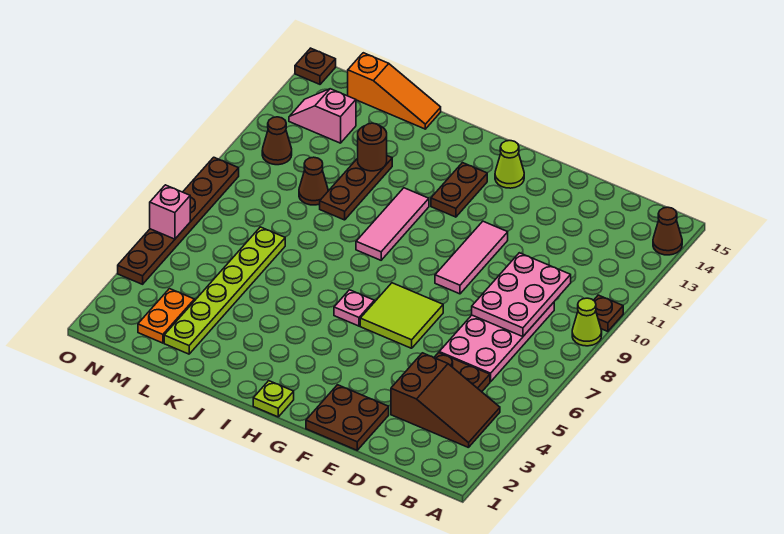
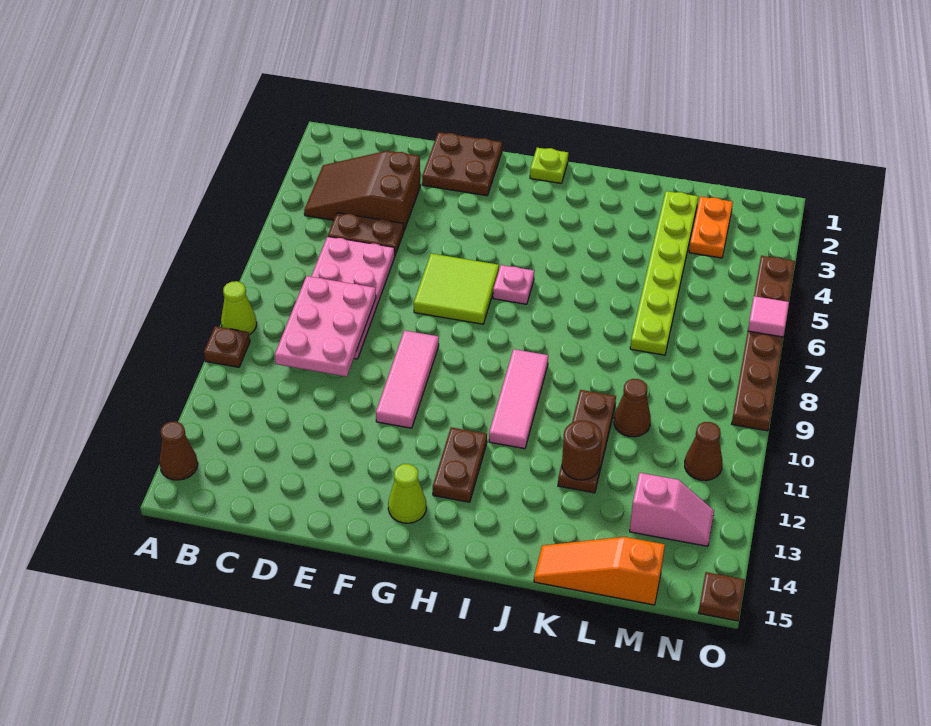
pink brick O6 level 2 -> pink tile O6 level 2

